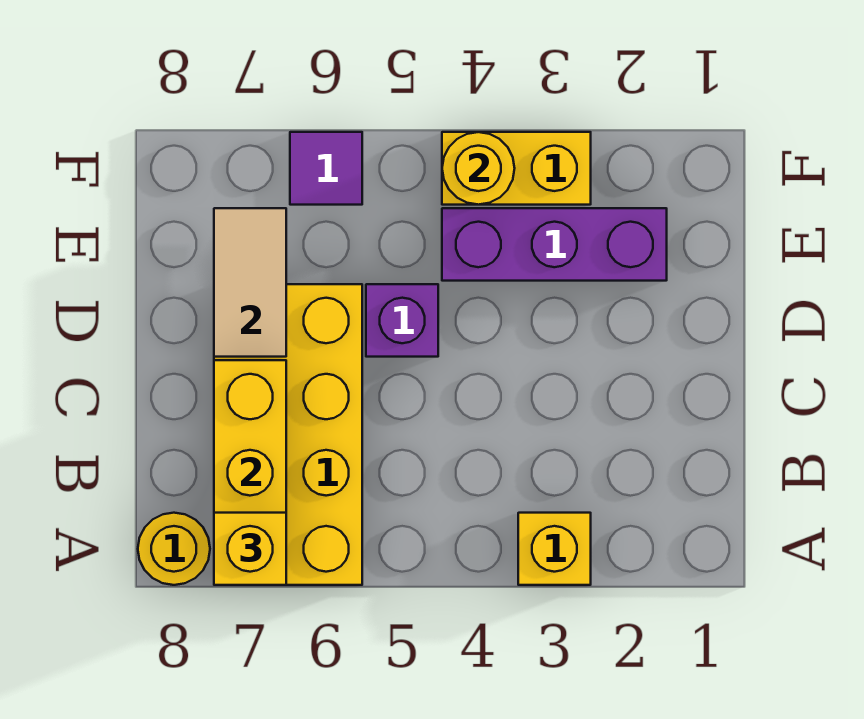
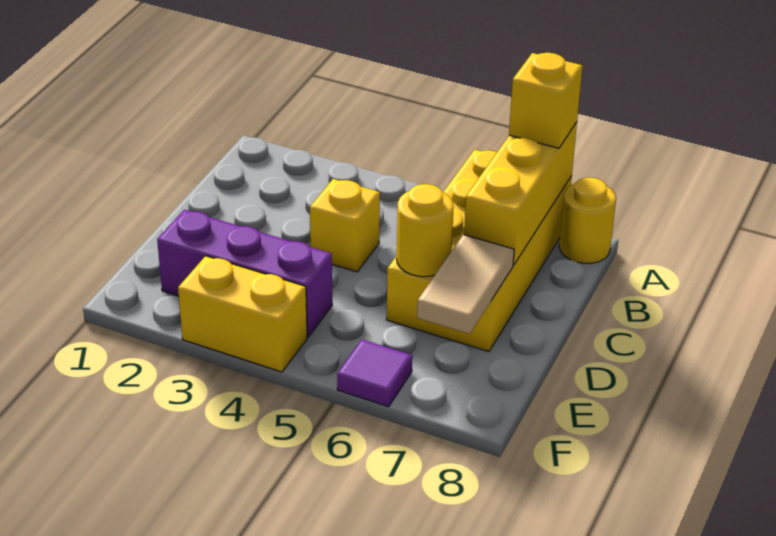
yellow brick A3 level 1 -> yellow brick C4 level 1
purple brick D5 level 1 -> none
yellow round brick F4 level 2 -> yellow round brick D6 level 2

